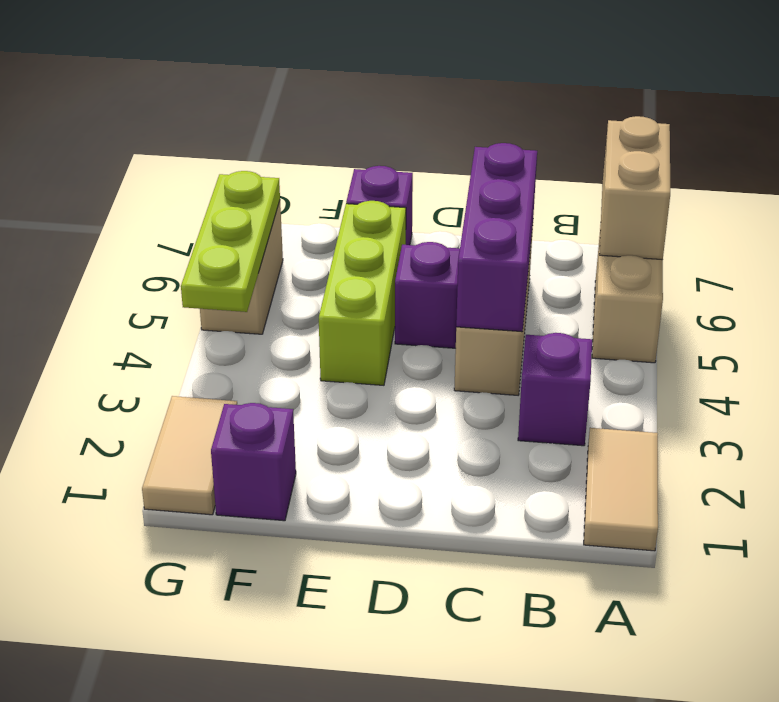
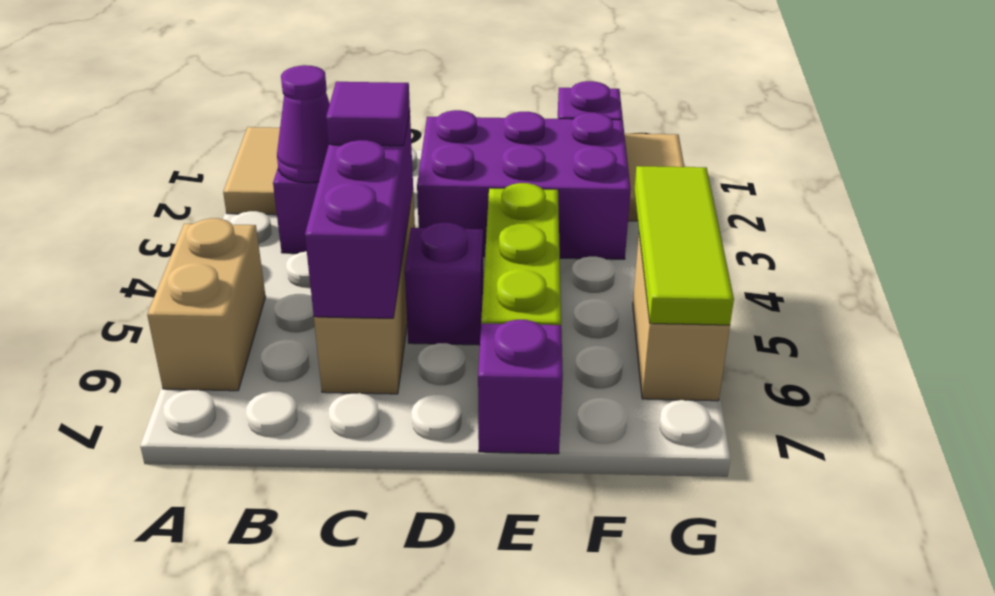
tan brick A6:A7 level 2 -> none
none -> purple cone B3 level 2
none -> purple tile C4 level 3
none -> purple brick D2:F3 level 1
lime plate G4:G6 level 2 -> lime tile G4:G6 level 2

